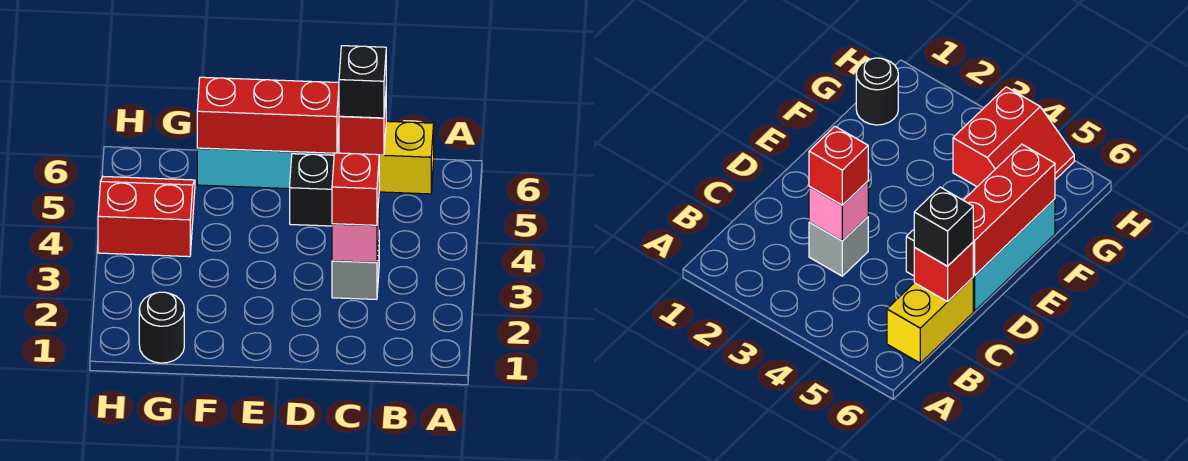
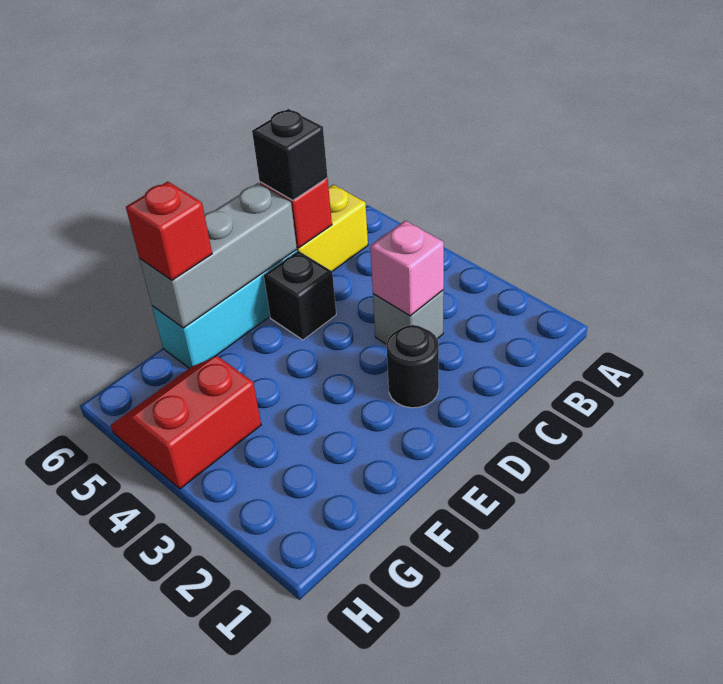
red brick C3 level 3 -> red brick F6 level 3
red brick D6:F6 level 2 -> grey brick D6:F6 level 2
black round brick G1 level 1 -> black round brick D2 level 1

